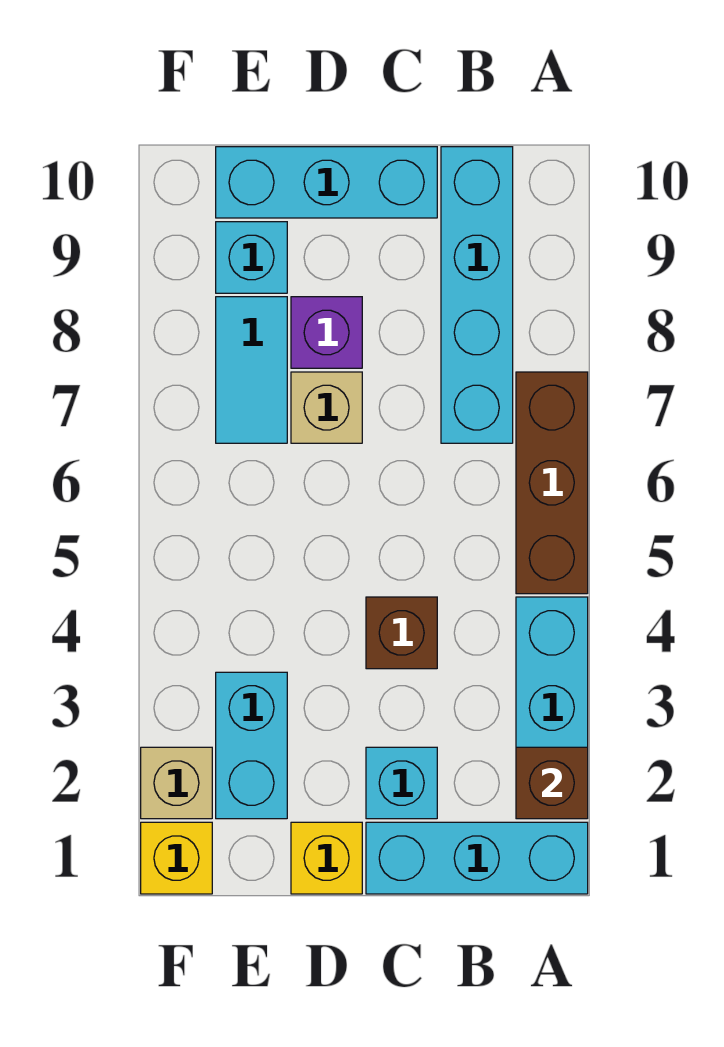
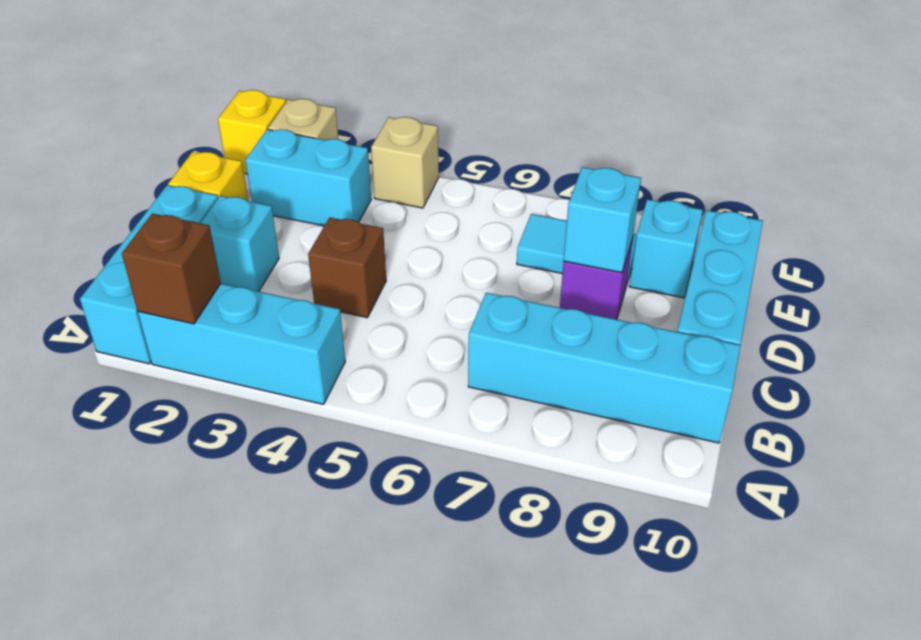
brown brick A5:A7 level 1 -> none
tan brick D7 level 1 -> tan brick F4 level 1
none -> cyan brick D8 level 2

